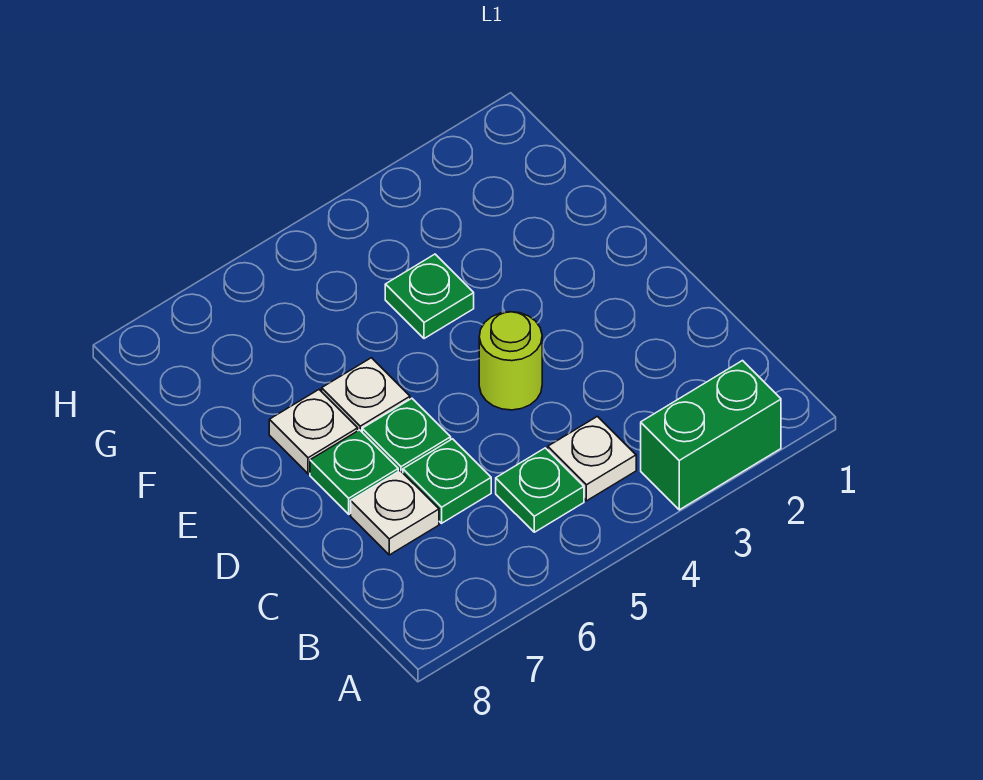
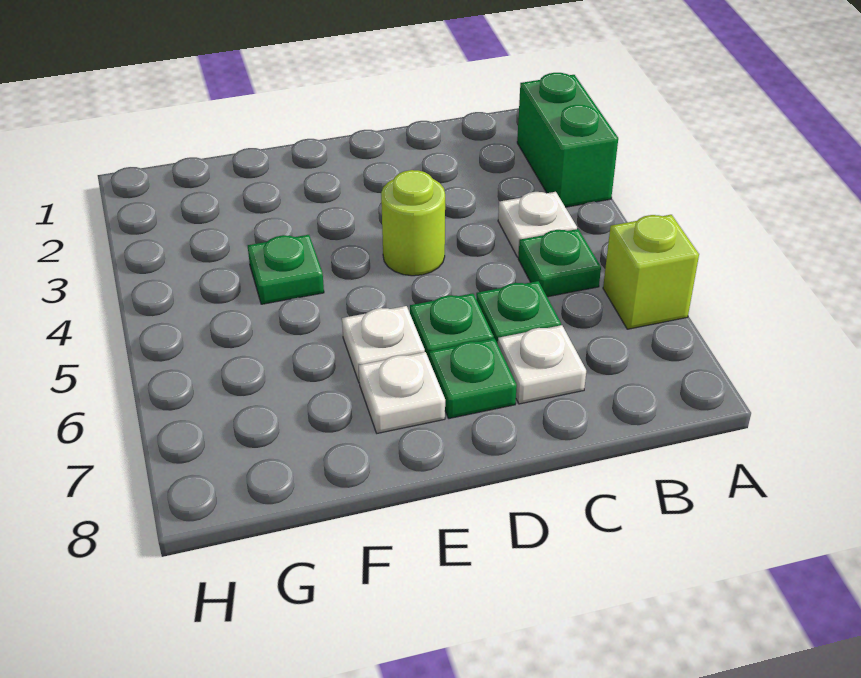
none -> lime brick A6 level 1

